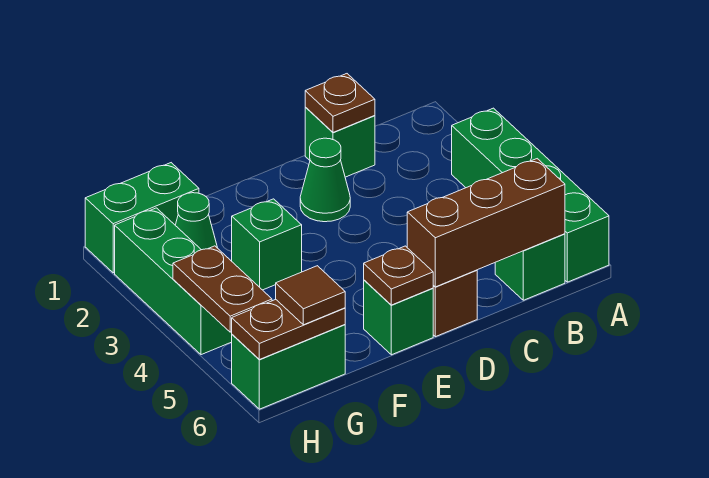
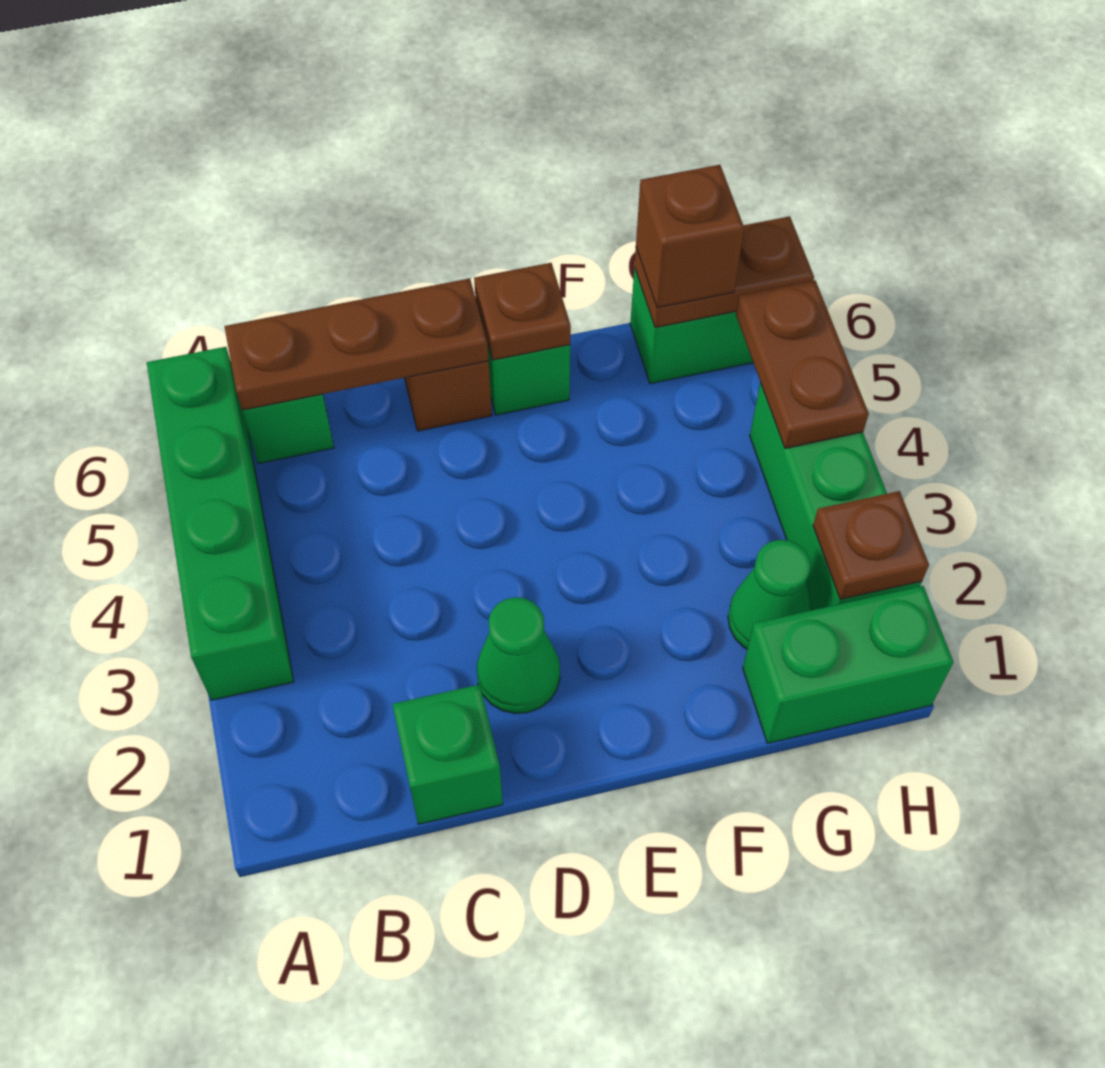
brown brick B6:D6 level 2 -> brown plate B6:D6 level 2
brown plate C1 level 2 -> brown plate H2 level 2
green brick F3 level 1 -> none
brown tile G6 level 3 -> brown brick G6 level 3

